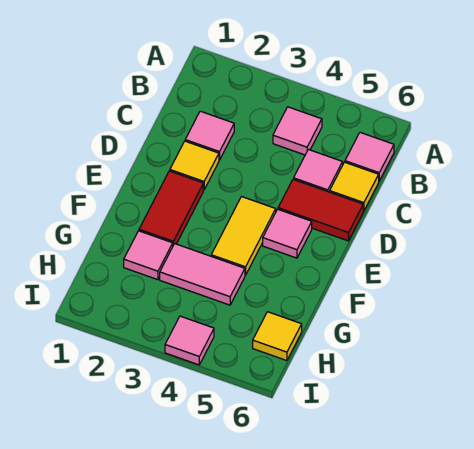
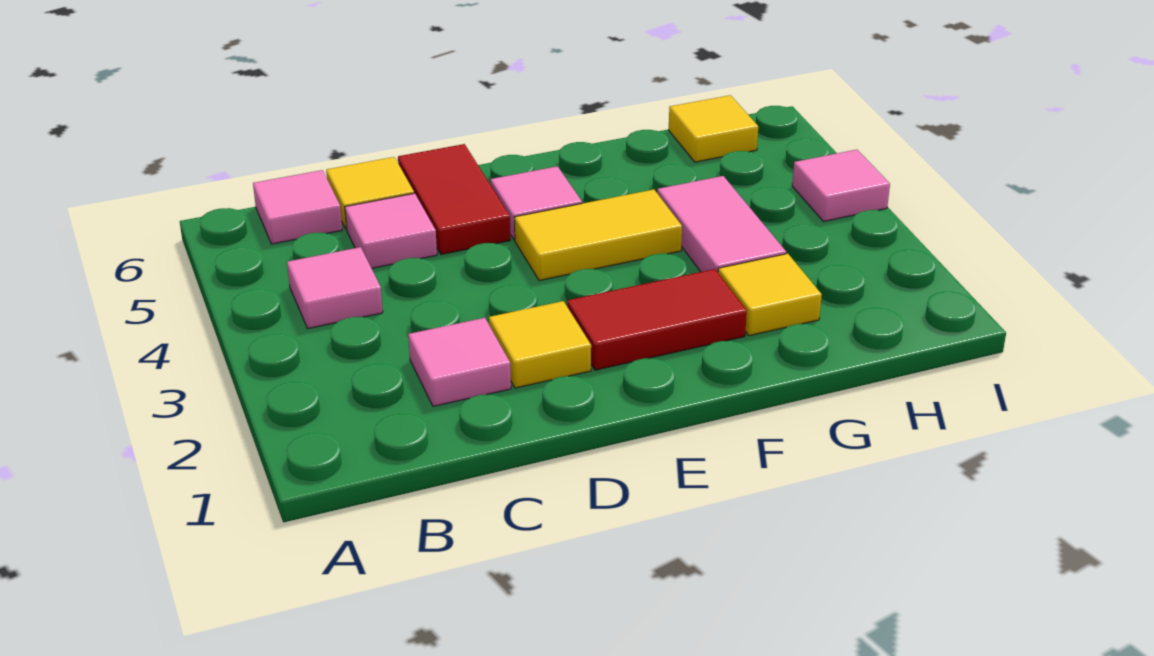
pink tile G2 level 1 -> yellow tile G2 level 1

